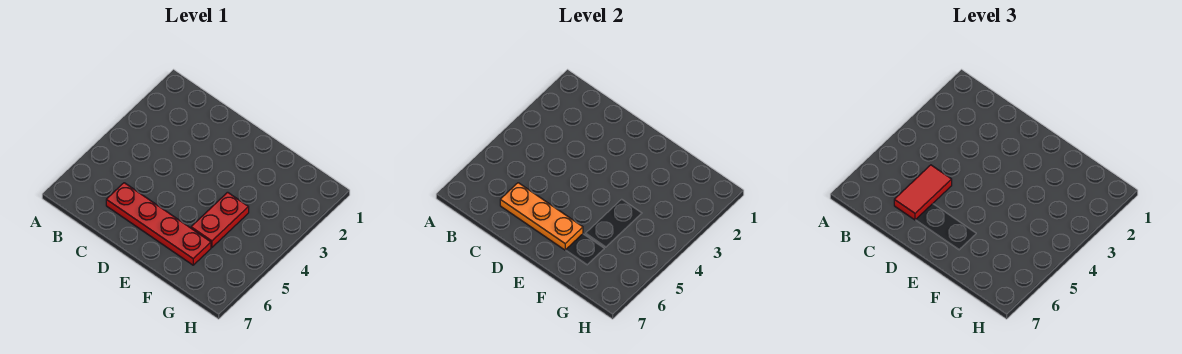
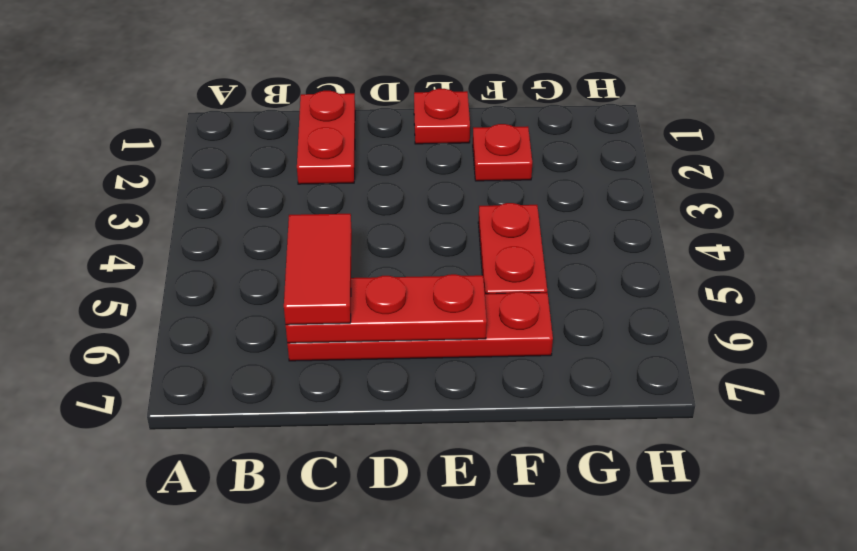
none -> red plate C1:C2 level 1
orange plate C6:E6 level 2 -> red plate C6:E6 level 2
none -> red plate E1 level 1
none -> red plate F2 level 1

